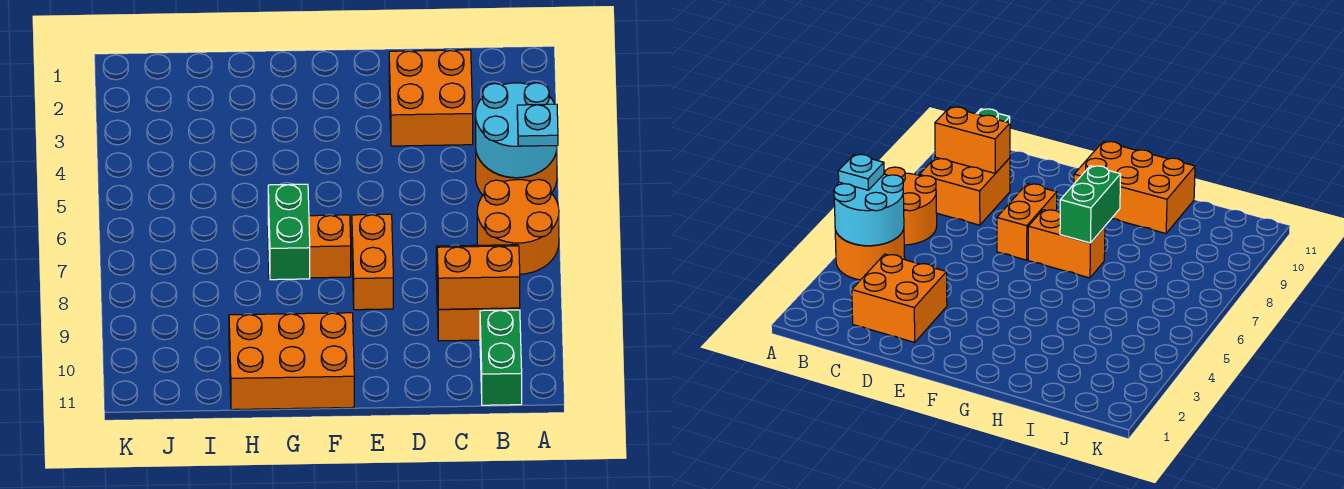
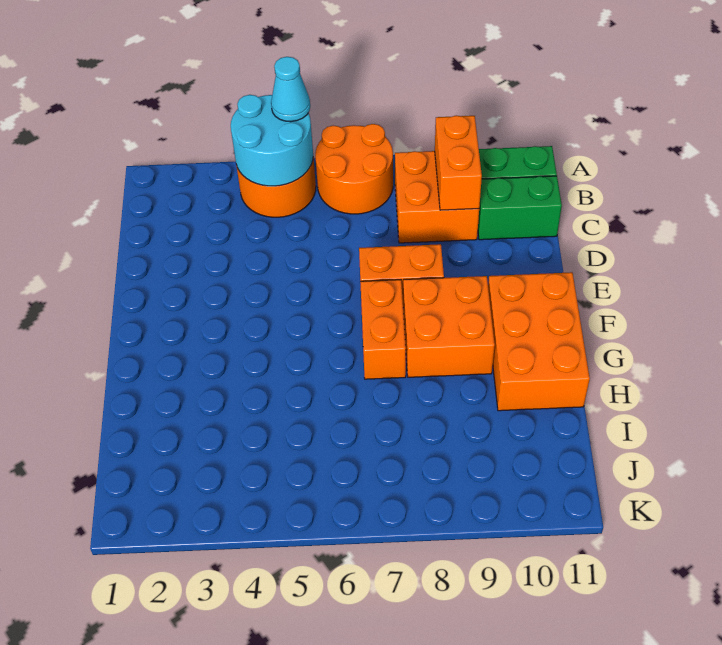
cyan plate A5 level 3 -> cyan cone A5 level 3
orange brick C2:D3 level 1 -> orange brick F8:G9 level 1
green brick G7:G8 level 2 -> green brick C10:C11 level 1

